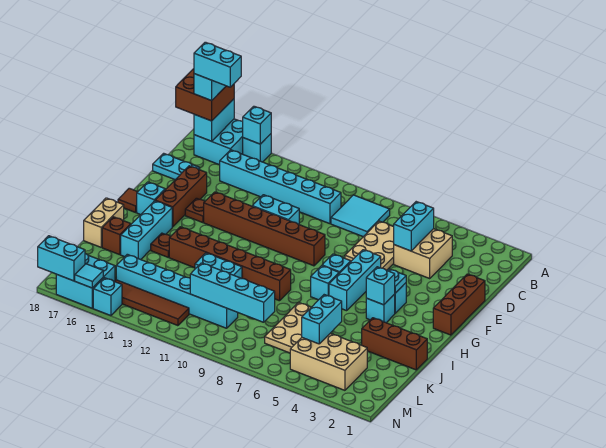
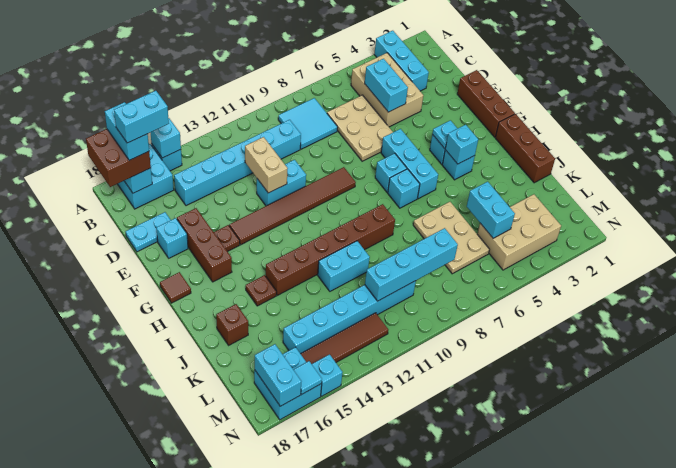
tan brick C4:D5 level 1 -> tan brick B4:D5 level 1
brown brick F9:F14 level 1 -> brown tile F9:F14 level 1
cyan brick G17 level 1 -> cyan brick E17 level 1
cyan brick H16:J16 level 1 -> cyan brick A3:C3 level 1
tan brick I18:J18 level 1 -> tan brick D12:E12 level 2
brown brick J1:J3 level 1 -> brown brick H1:J1 level 1
cyan brick N17:N18 level 2 -> cyan brick M17:N17 level 2

